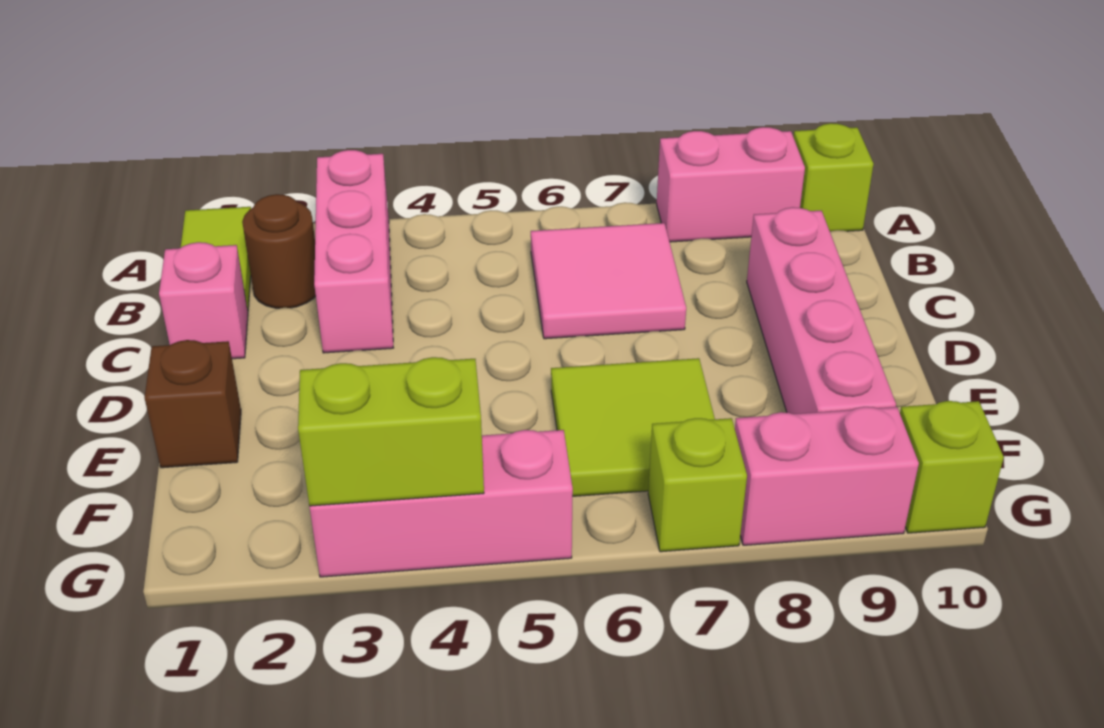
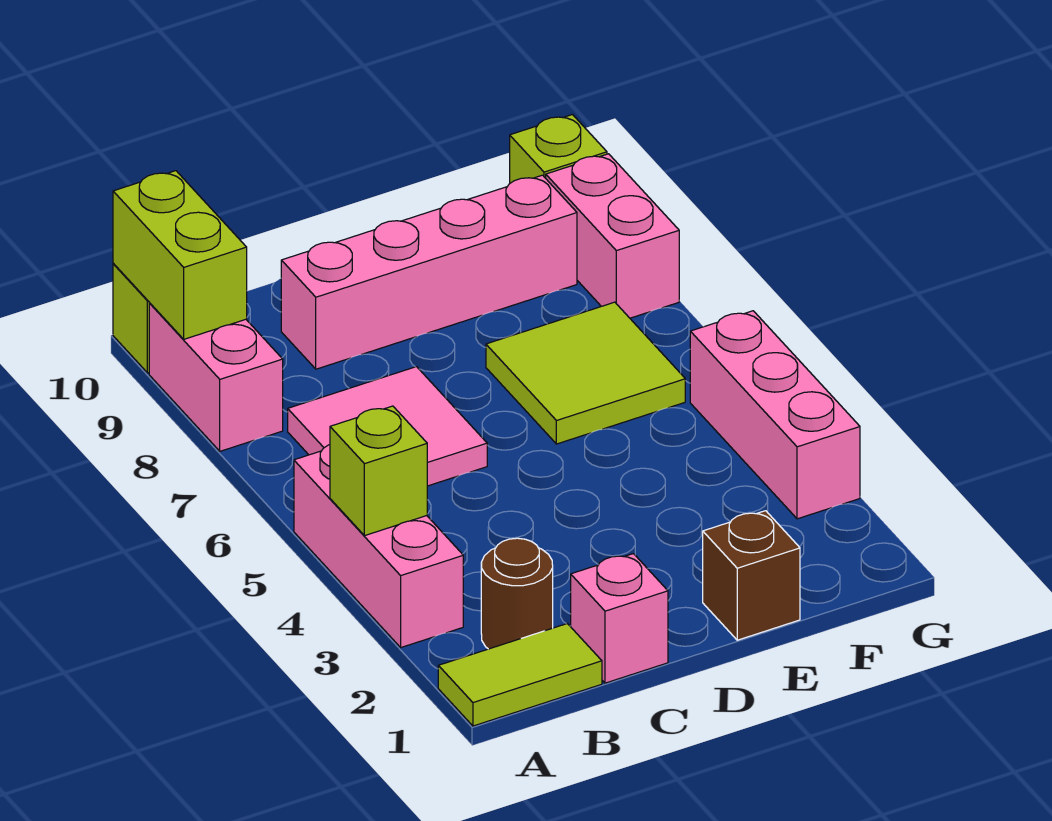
pink brick A3:C3 level 1 -> pink brick A3:A5 level 1
lime brick G3:G4 level 2 -> lime brick A9:A10 level 2
lime brick G7 level 1 -> lime brick A4 level 2

